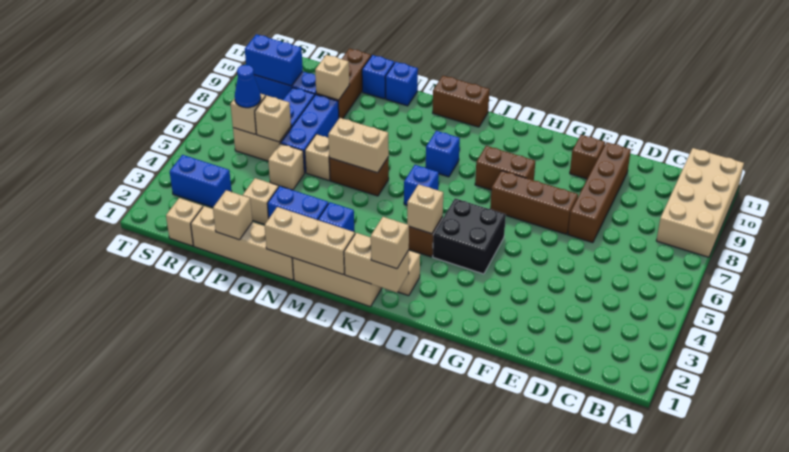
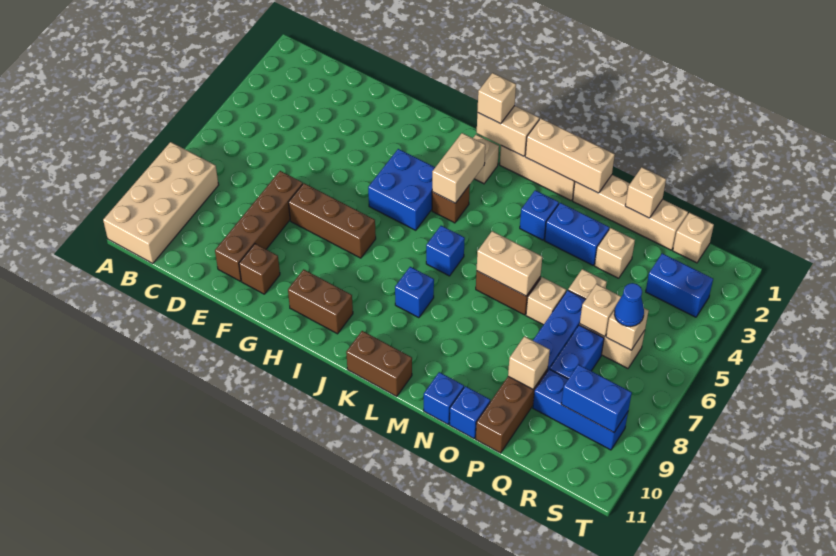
black brick H4:I5 level 1 -> blue brick H4:I5 level 1
brown brick H8:I8 level 1 -> brown brick H10:I10 level 1
tan brick J4 level 2 -> tan brick J3:J4 level 2

